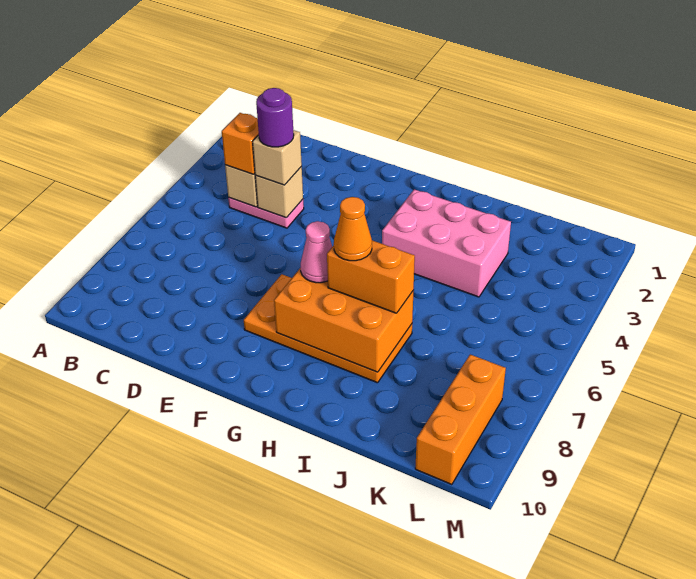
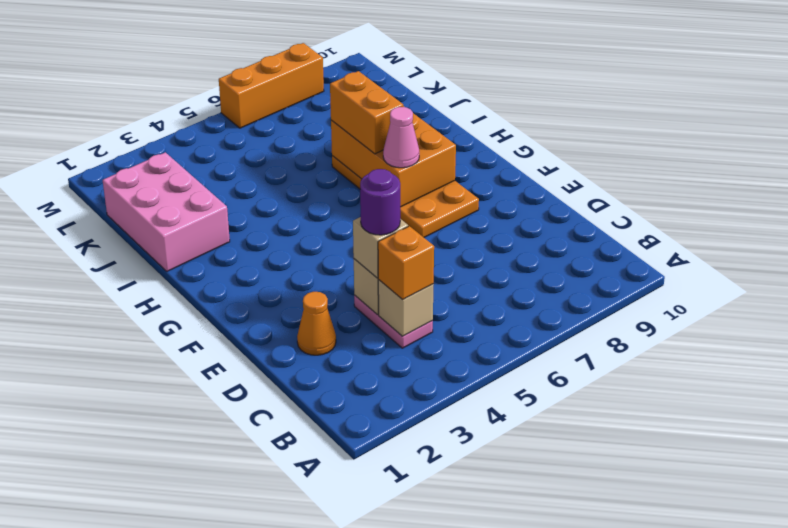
pink brick H3:J4 level 1 -> pink brick I1:K2 level 1
orange cone H7 level 4 -> orange cone D2 level 1
orange brick L8:L10 level 1 -> orange brick M6:M8 level 1

